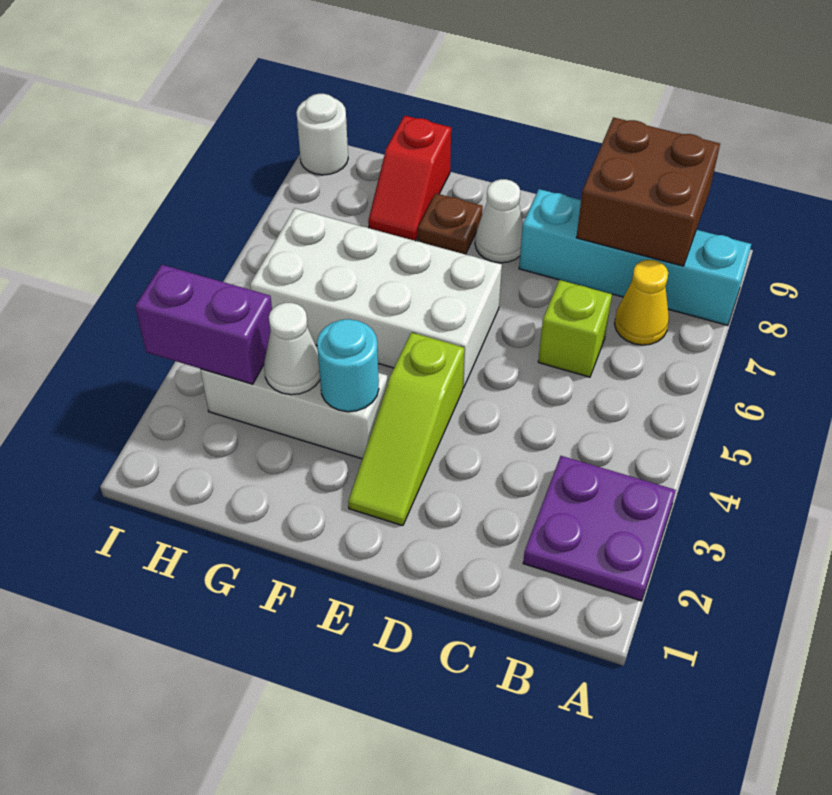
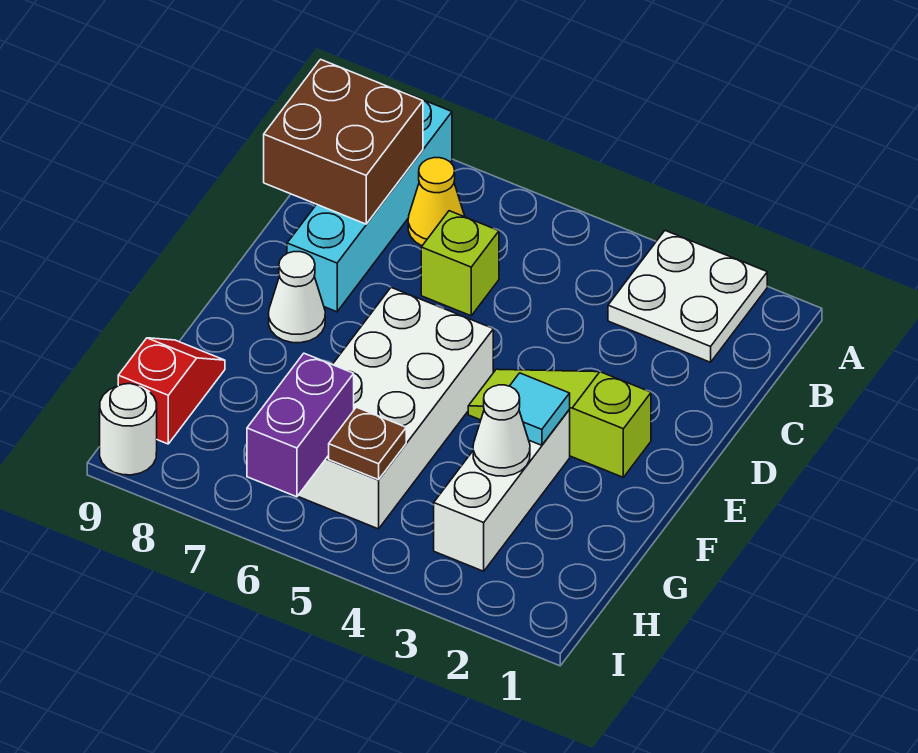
purple plate A2:B3 level 1 -> white plate A2:B3 level 1
lime slope E2:E4 level 1 top 4 -> lime slope E2:E4 level 1 top 2
cyan round brick F3 level 2 -> cyan tile F3 level 2
brown plate F8 level 1 -> brown plate H5 level 2
red slope G8:G9 level 1 top 9 -> red slope G9:H9 level 1 top H
purple brick H3:I3 level 2 -> purple brick H6:I6 level 2

